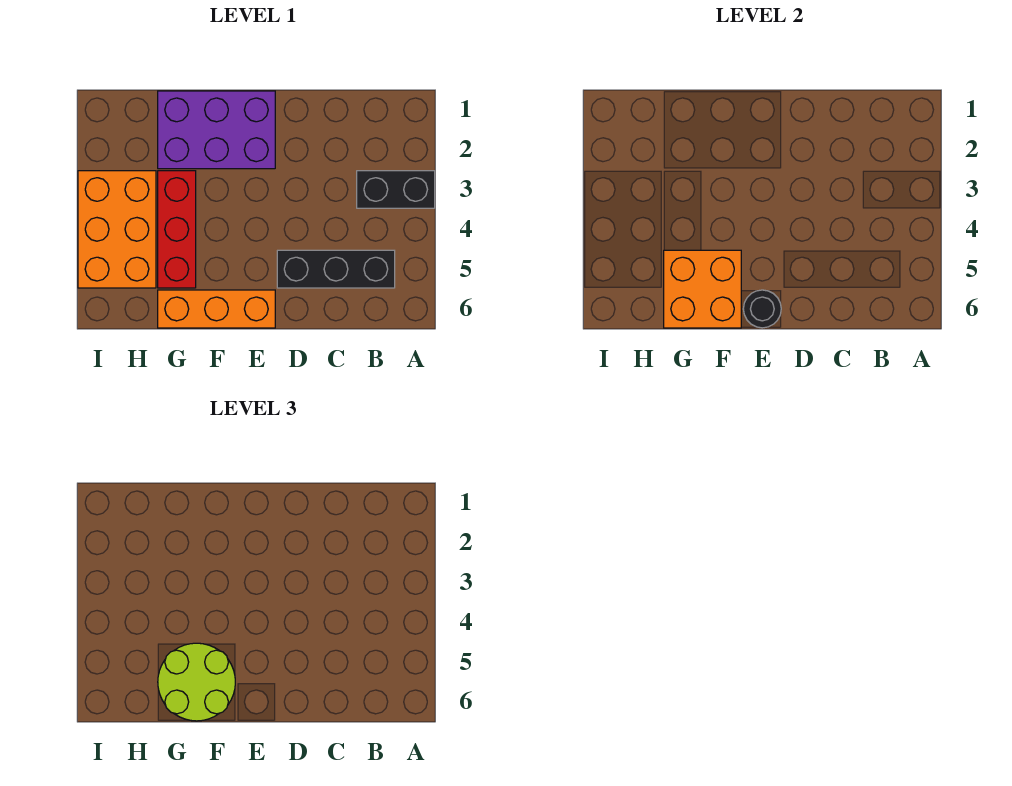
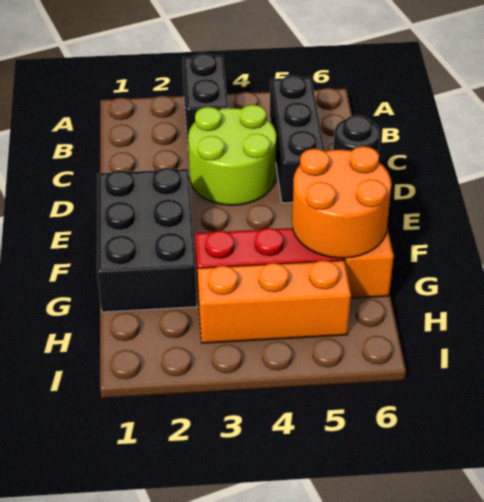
purple brick E1:G2 level 1 -> black brick E1:G2 level 1
orange brick F5:G6 level 2 -> orange round brick F5:G6 level 2
lime round brick F5:G6 level 3 -> lime round brick C3:D4 level 1
orange brick H3:I5 level 1 -> orange brick H3:H5 level 1

